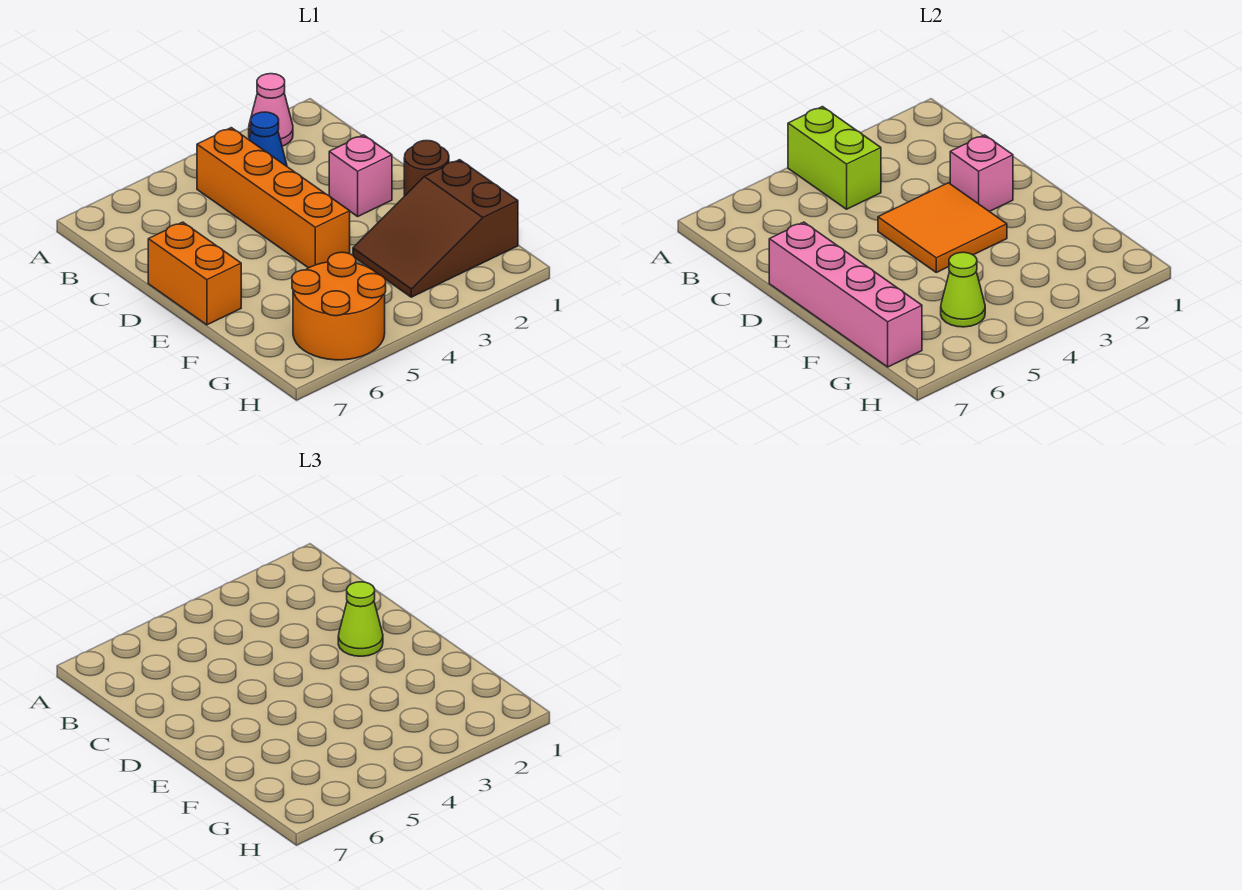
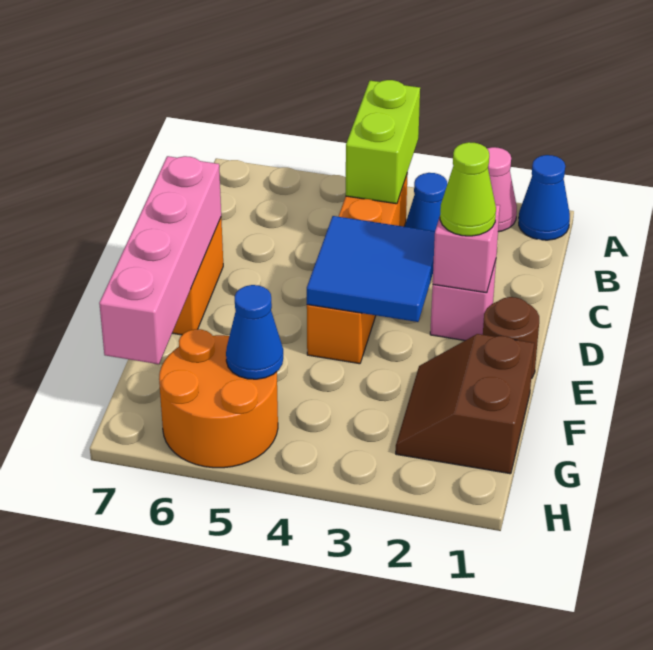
none -> blue cone A1 level 1
orange tile D3:E4 level 2 -> blue tile D3:E4 level 2
brown slope F1:G3 level 1 top 1 -> brown slope F1:G2 level 1 top 1
lime cone G5 level 2 -> blue cone G5 level 2

